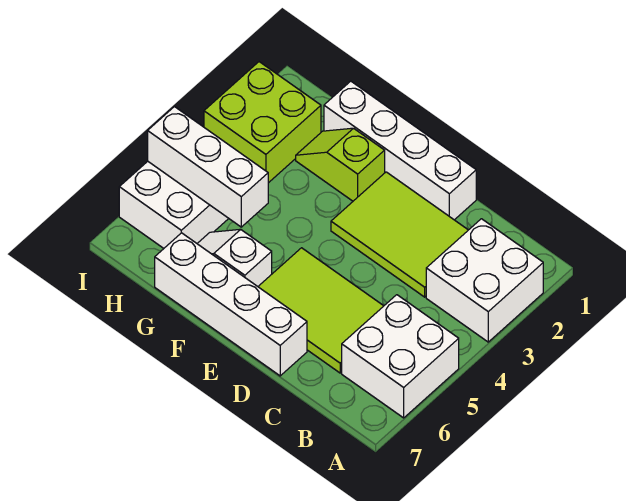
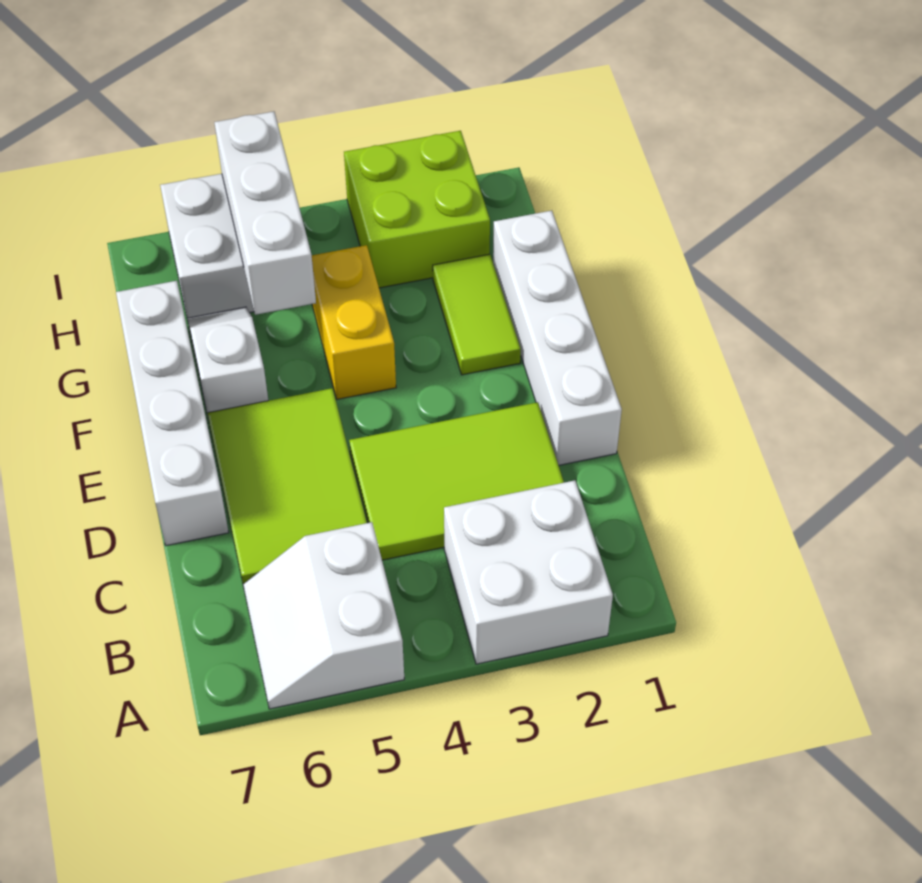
white brick A5:B6 level 1 -> white slope A5:B6 level 1 top 5
lime tile C2:E3 level 1 -> lime tile C2:D4 level 1
lime slope F2:G2 level 1 top F -> lime tile F2:G2 level 1
none -> yellow brick F4:G4 level 1

